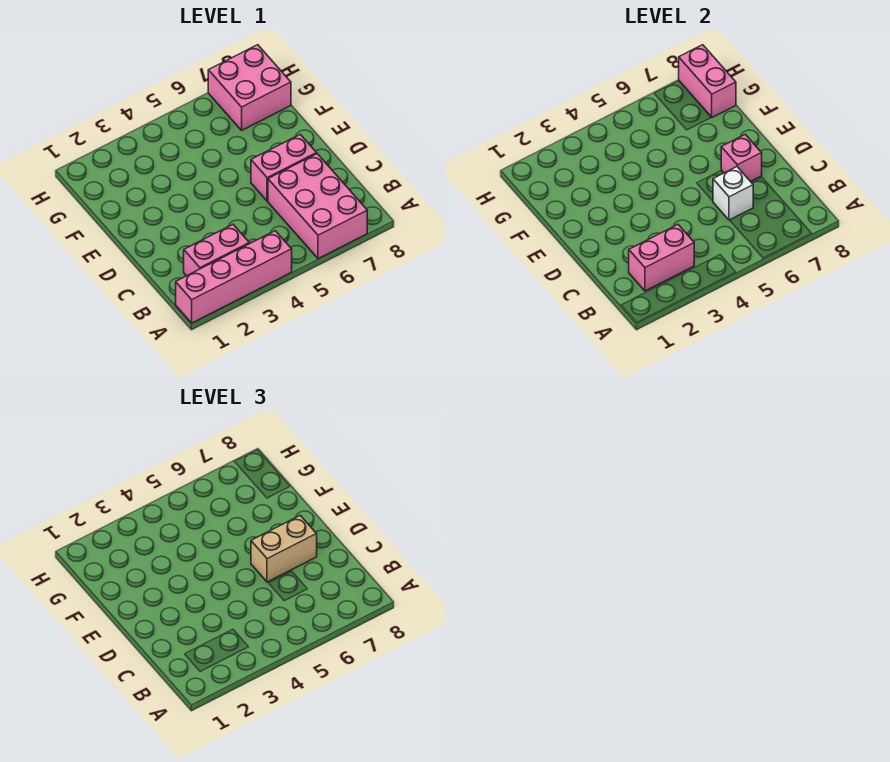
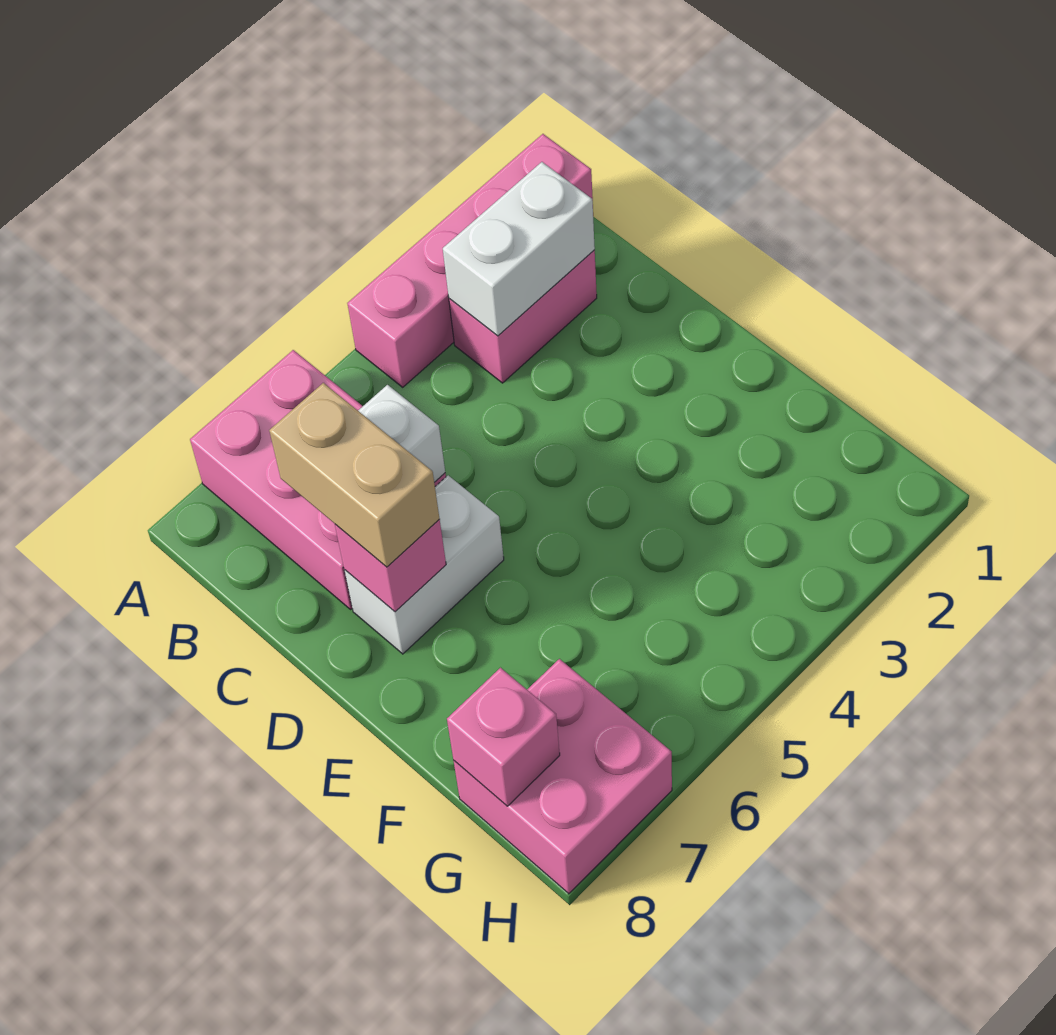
pink brick B2:B3 level 2 -> white brick B2:B3 level 2
pink brick D6:D7 level 1 -> white brick D6:D7 level 1
tan brick D6:D7 level 3 -> tan brick C7:D7 level 3
pink brick G8:H8 level 2 -> pink brick G8 level 2

